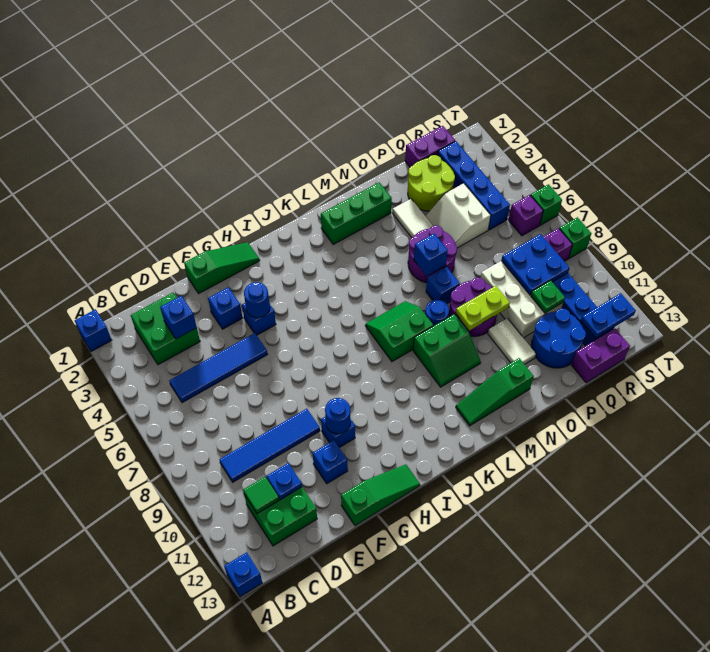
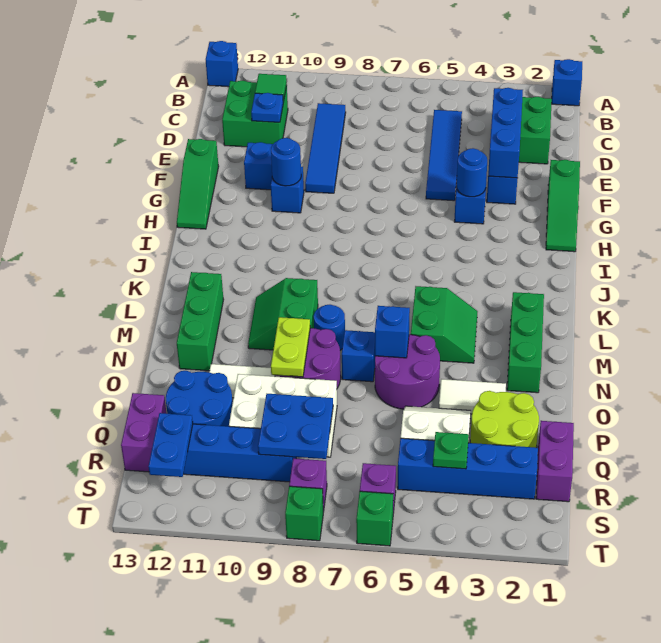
blue brick D3 level 2 -> blue brick D3:F3 level 2
green slope K7:L8 level 1 top 8 -> green slope L4:M5 level 1 top 5
green slope L12:N12 level 1 top N -> green brick L12:N12 level 1
green plate Q10 level 2 -> green plate R4 level 2

